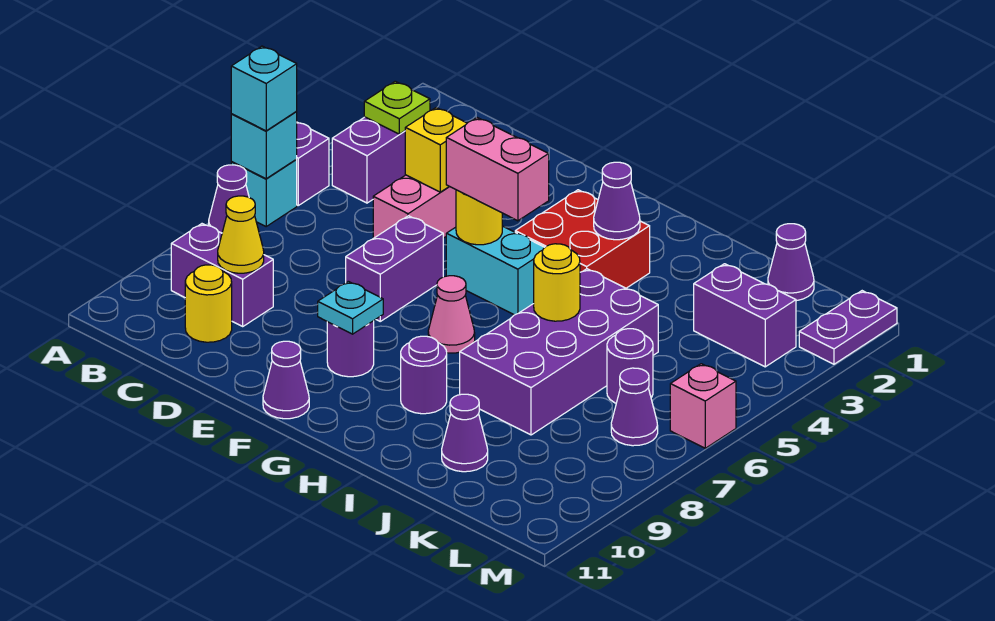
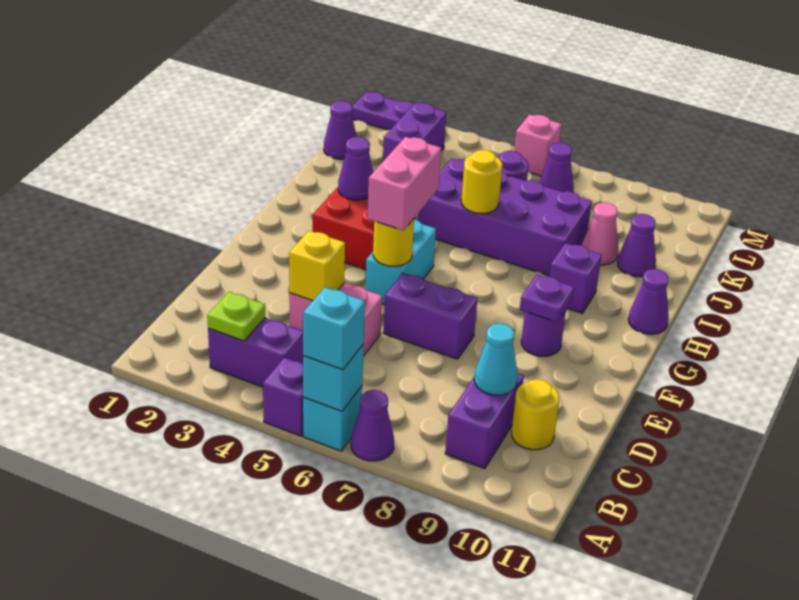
yellow cone C9 level 2 -> cyan cone C9 level 2
cyan plate F9 level 2 -> purple plate F9 level 2
purple cone F11 level 1 -> purple cone H11 level 1
pink cone G7 level 1 -> pink cone J9 level 1
purple round brick H9 level 1 -> purple brick H9 level 1

